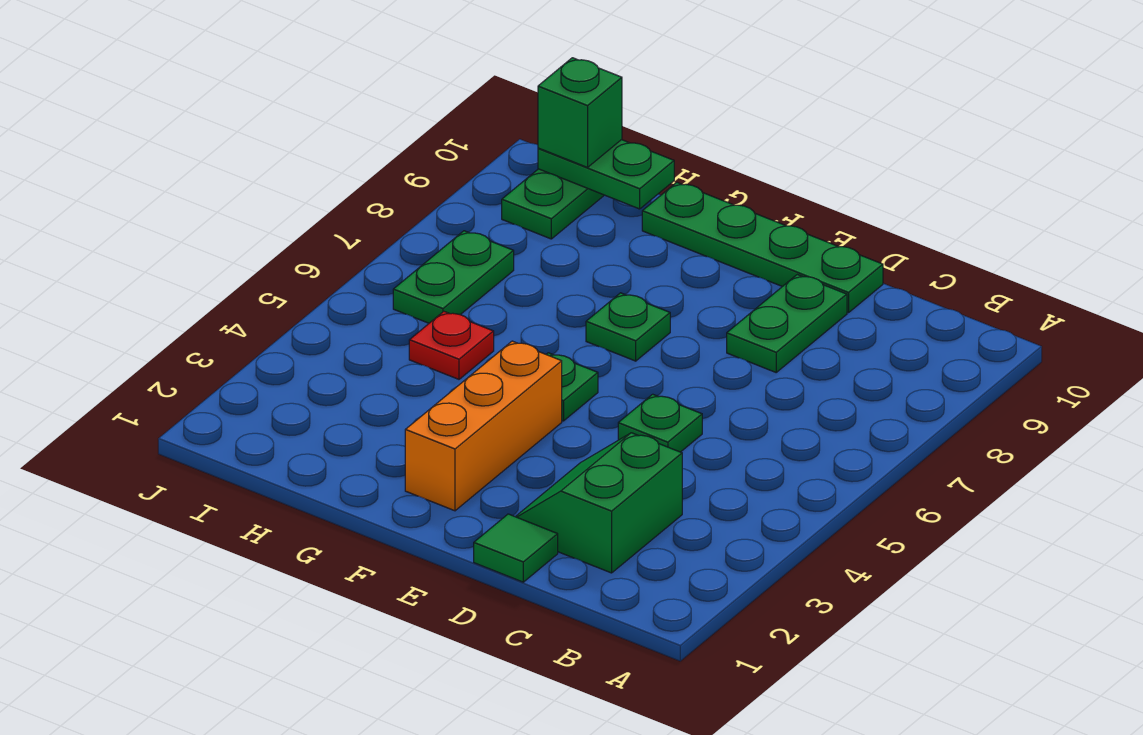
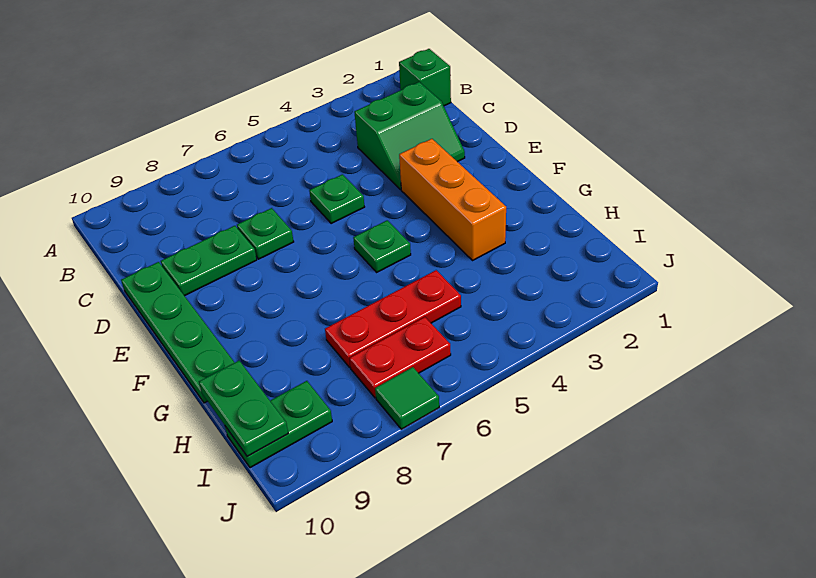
green tile D1 level 1 -> green tile J7 level 1
orange brick F2:F4 level 1 -> orange brick E3:G3 level 1
green plate F7 level 1 -> green plate D7 level 1
red plate H5 level 1 -> red plate H5:H7 level 1
green plate I6:I7 level 1 -> red plate I6:I7 level 1
green brick I10 level 3 -> green brick B1 level 1

